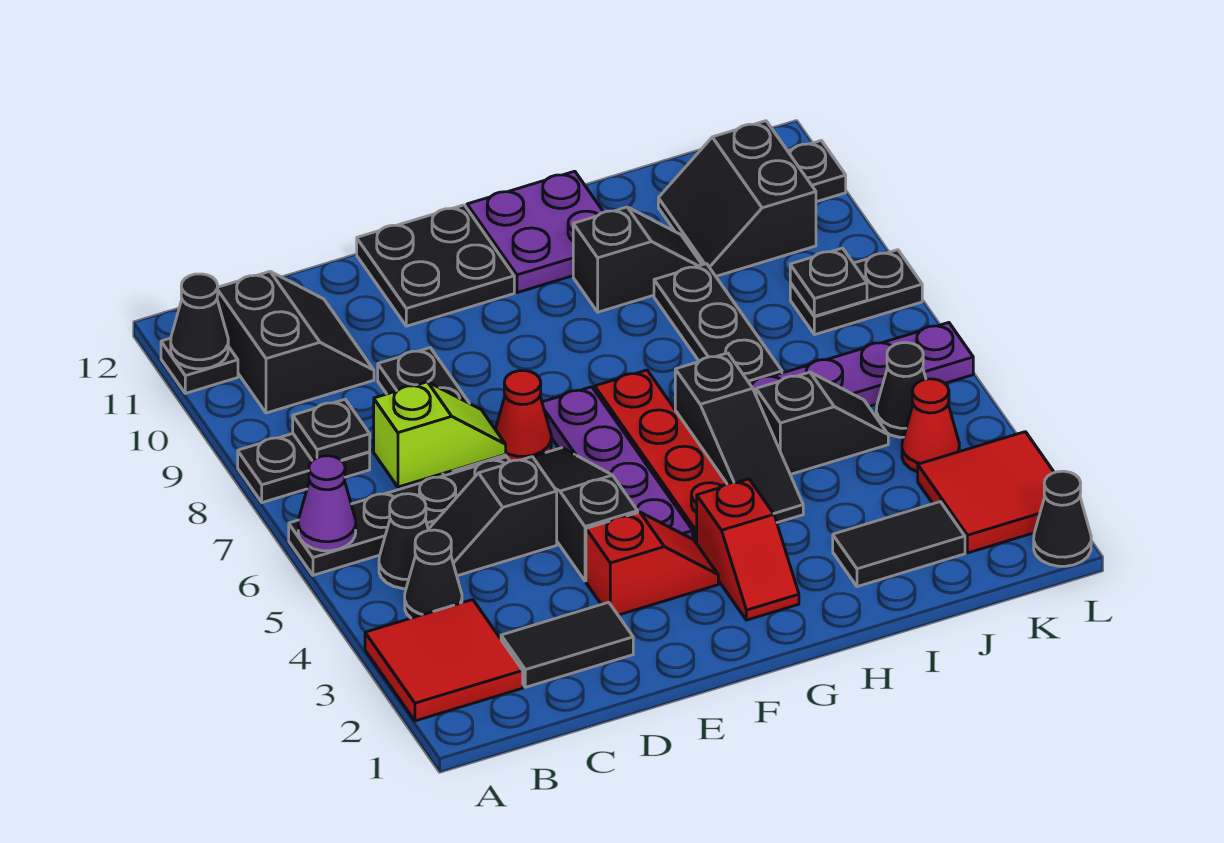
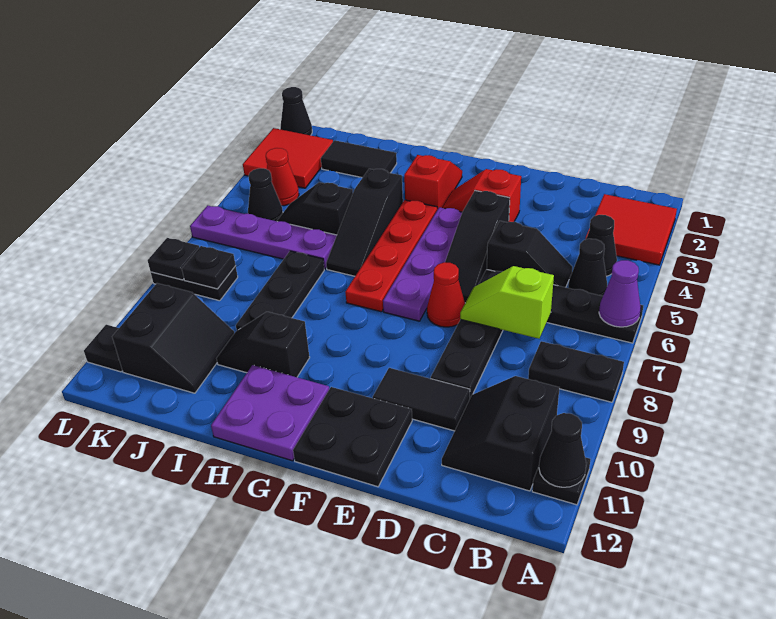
black plate B8 level 2 -> black plate L8 level 2
black tile C2:D2 level 1 -> black tile D10:E10 level 1
black slope H4:H6 level 1 top 6 -> black slope H4:H6 level 1 top 4

